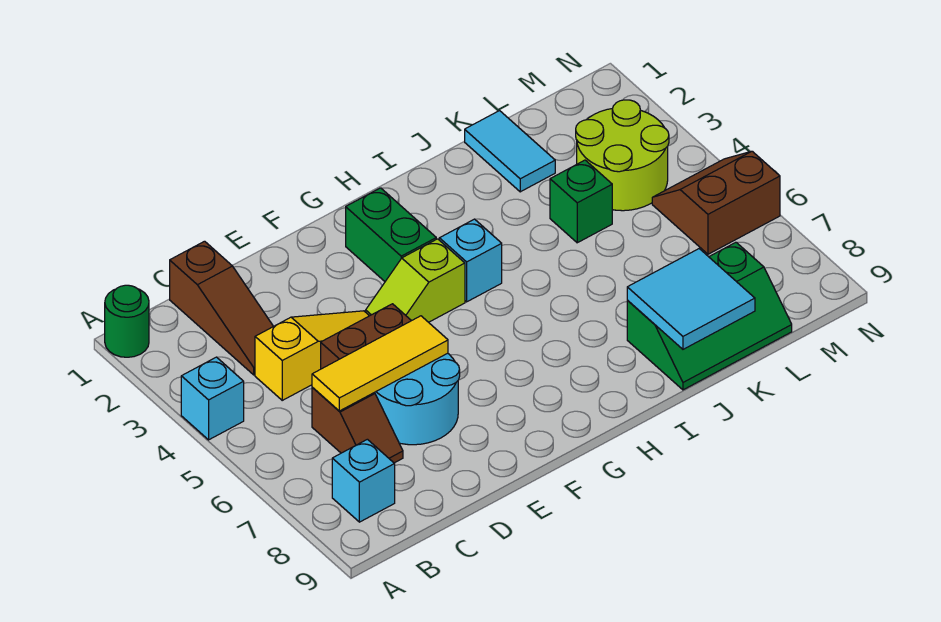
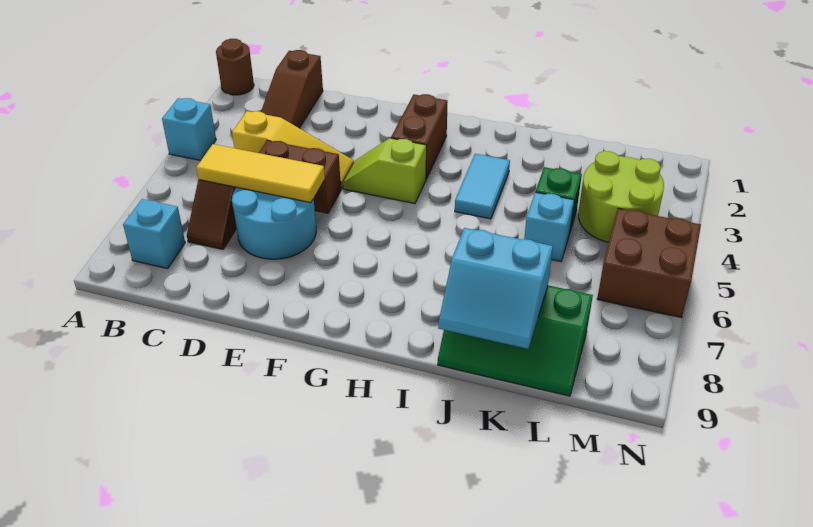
green round brick A1 level 1 -> brown round brick A1 level 1
green brick G2:G3 level 1 -> brown brick G2:G3 level 1
cyan brick H4 level 1 -> cyan brick K5 level 1
cyan tile J8:K9 level 2 -> cyan slope J8:K9 level 2 top 8
cyan tile K1:K2 level 1 -> cyan tile I3:I4 level 1
brown slope M5:N6 level 1 top 6 -> brown brick M5:N6 level 1

